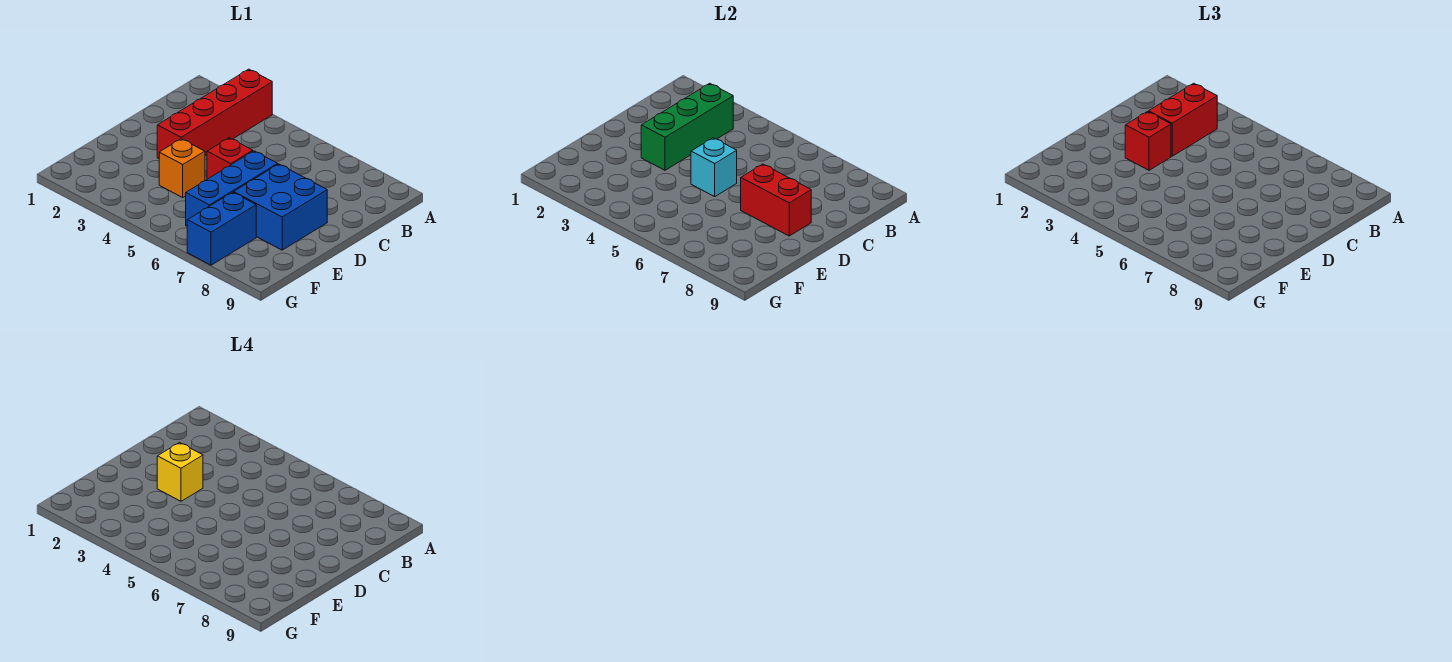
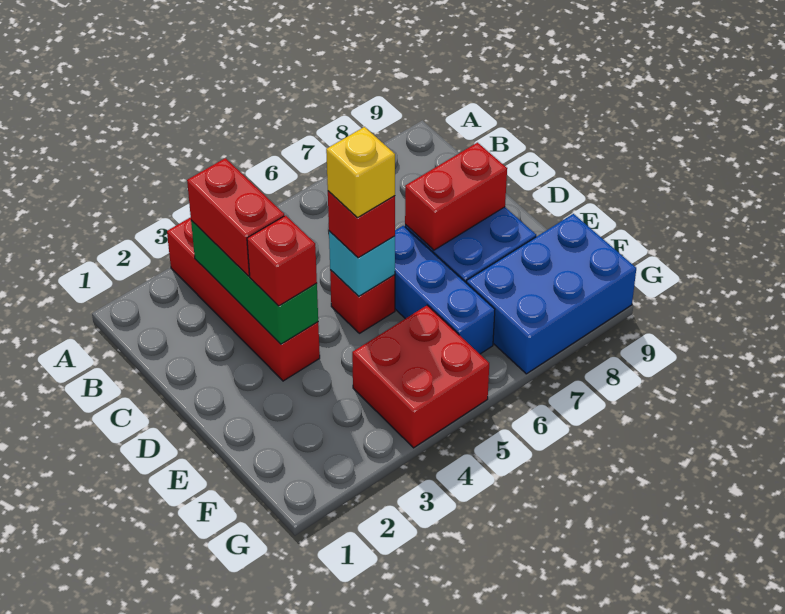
yellow brick D3 level 4 -> yellow brick D5 level 4
none -> red brick D5 level 3
orange brick E4 level 1 -> none
none -> red brick F4:G5 level 1
blue brick F7:G7 level 1 -> blue brick F7:G9 level 1

